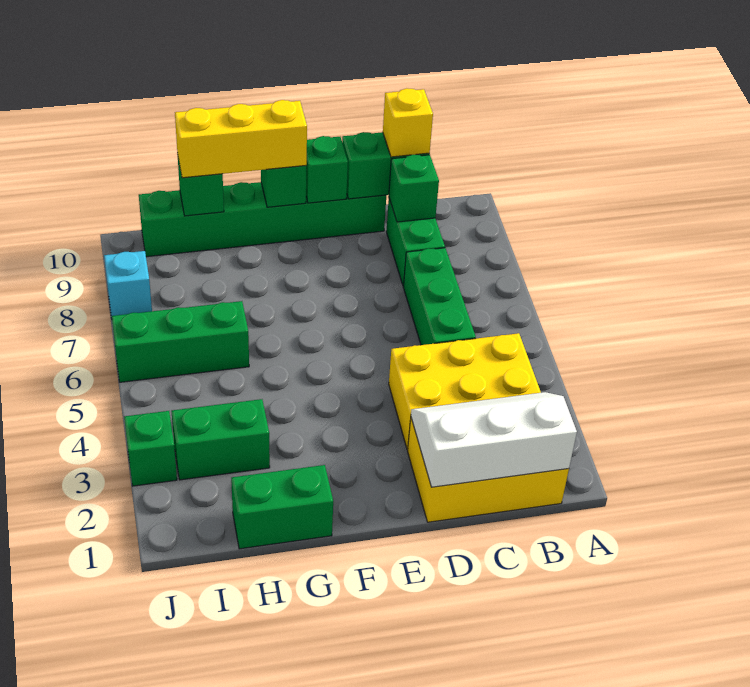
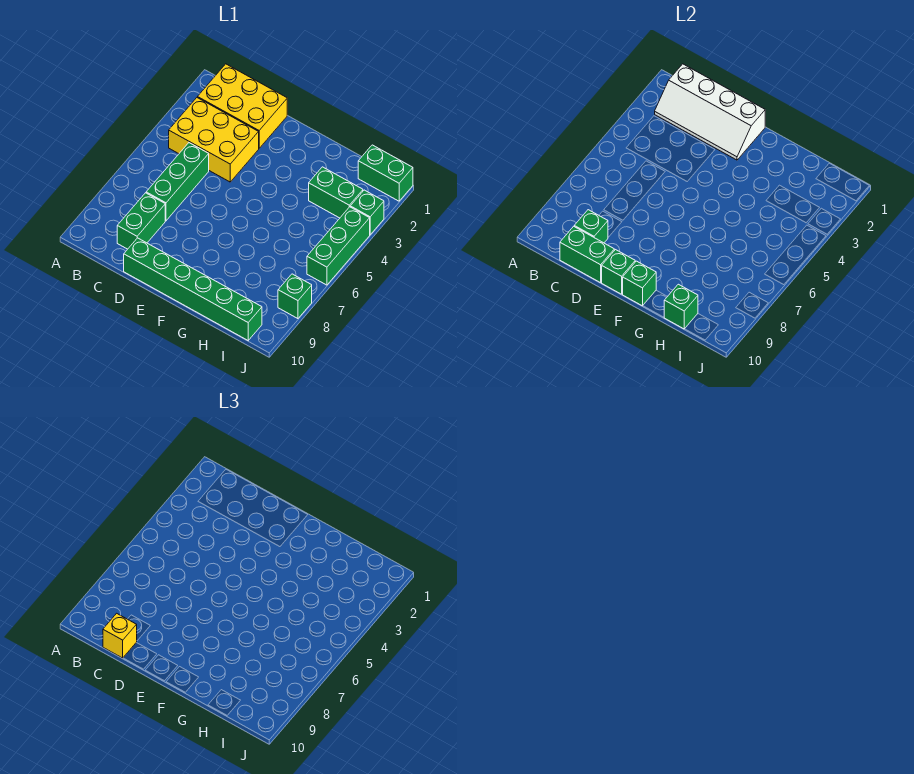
white slope B1:D2 level 2 top 1 -> white slope B1:E2 level 2 top 1
yellow brick F10:H10 level 3 -> none
green brick G1:H1 level 1 -> green brick I1:J1 level 1
green brick H6:J6 level 1 -> green brick J4:J6 level 1
cyan brick J8 level 1 -> green brick J8 level 1

